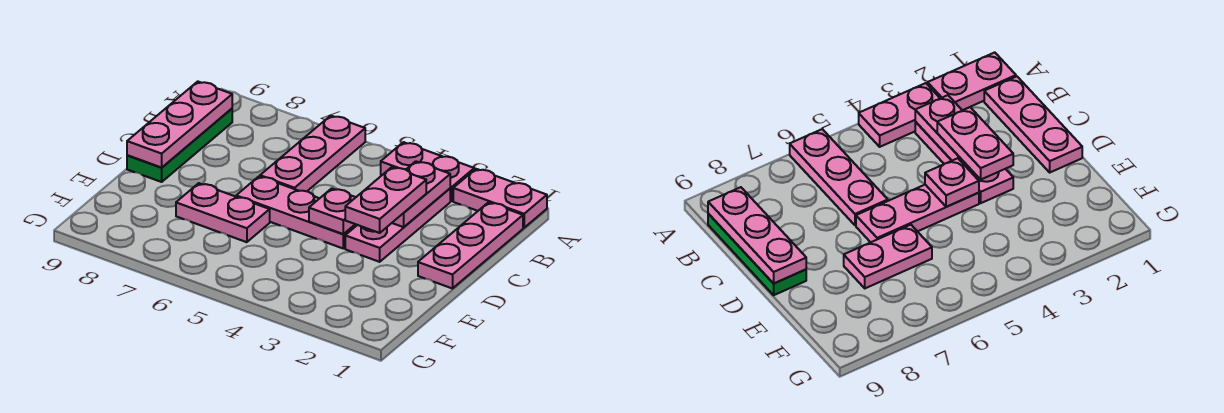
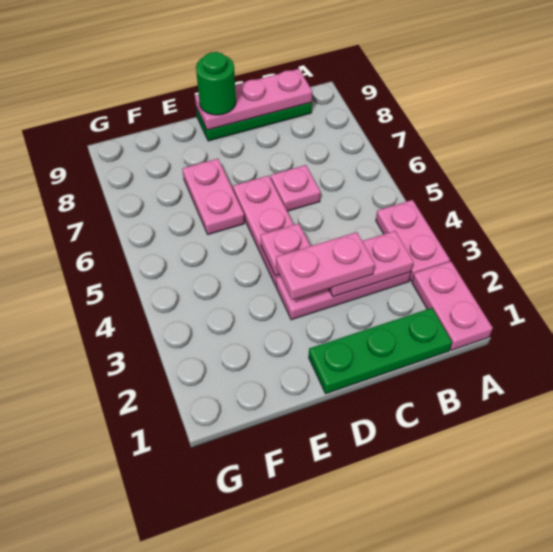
pink plate A6:C6 level 1 -> pink plate C6 level 1
pink plate B1:D1 level 1 -> green plate B1:D1 level 1
none -> green round brick D9 level 3

